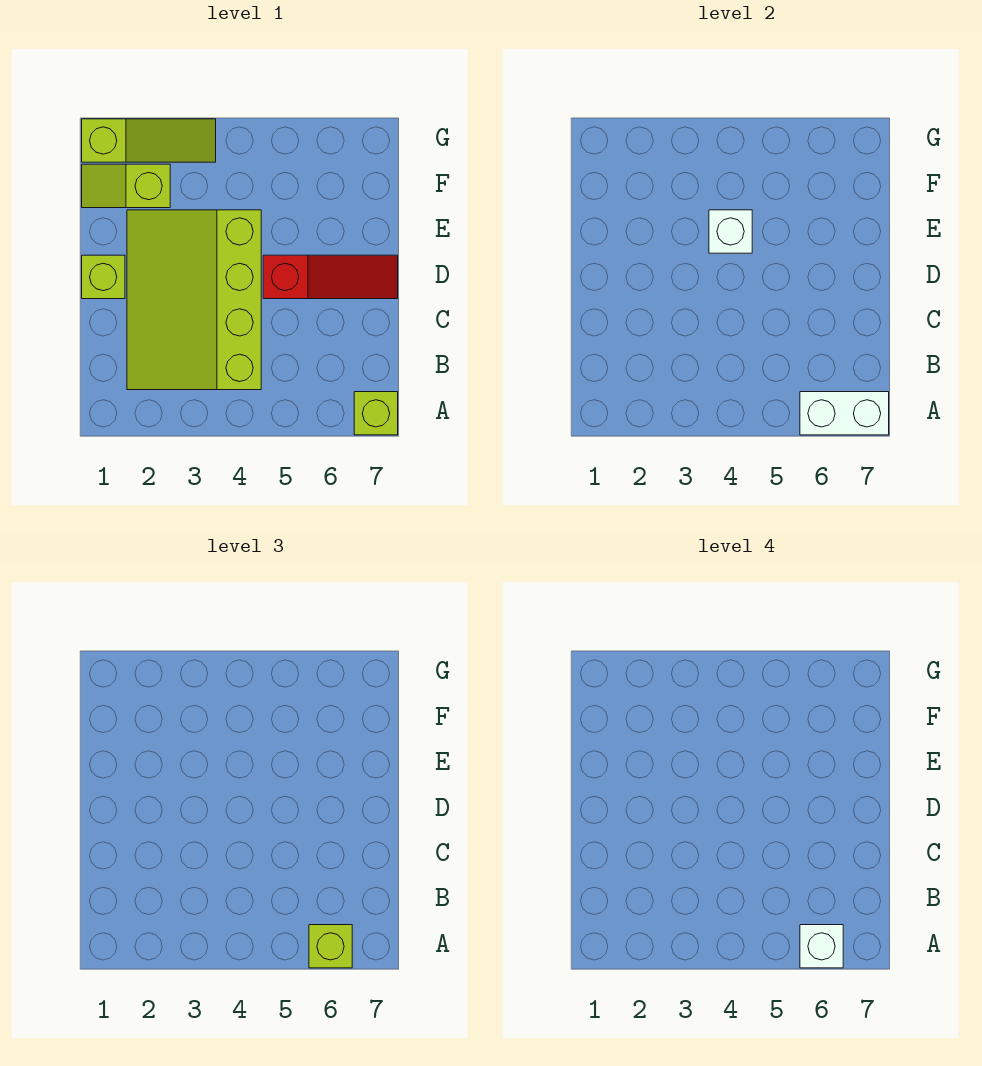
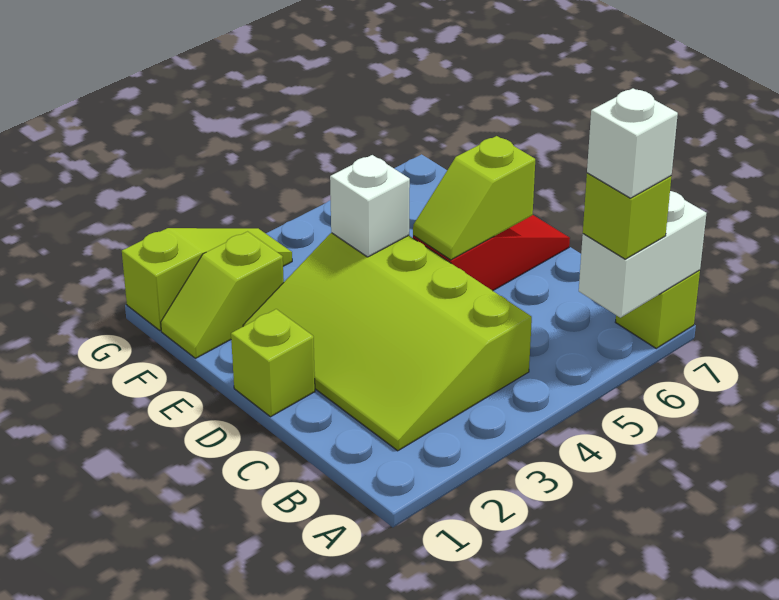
none -> lime slope D5:D6 level 2 top 6

